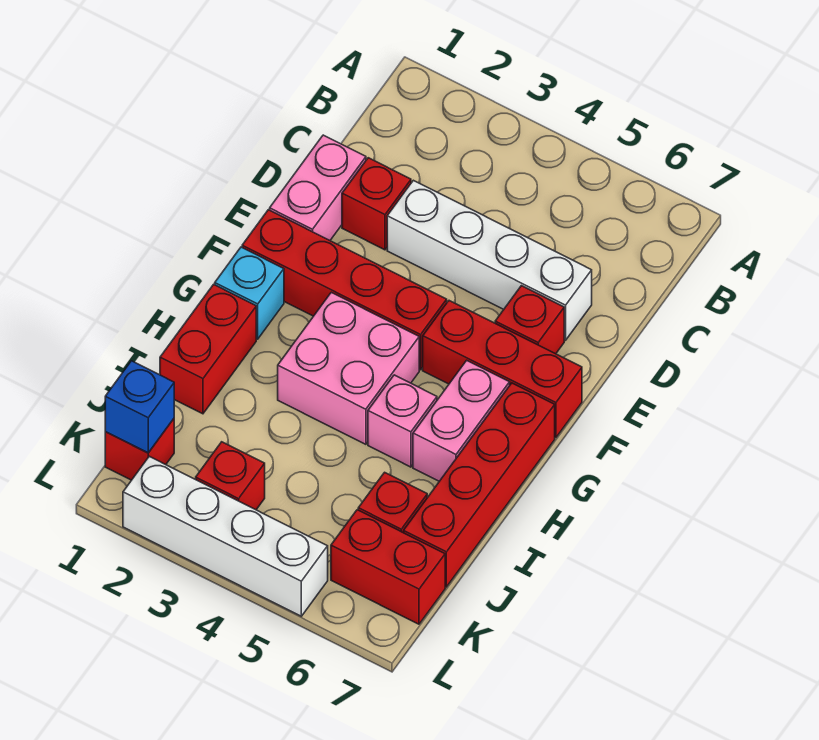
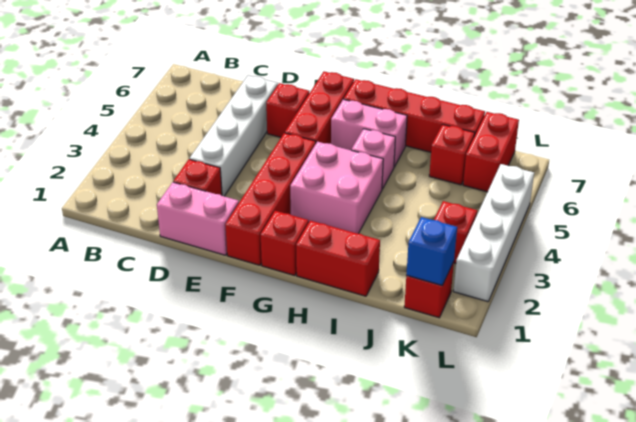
cyan brick G1 level 1 -> red brick G1 level 1

